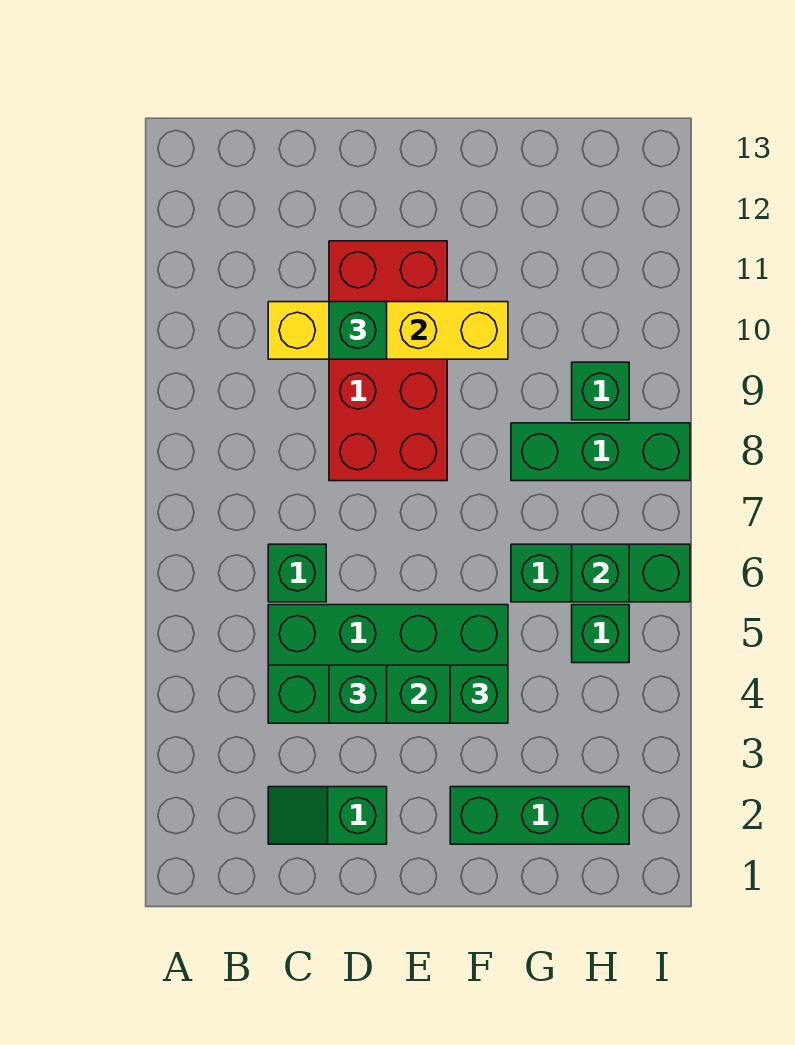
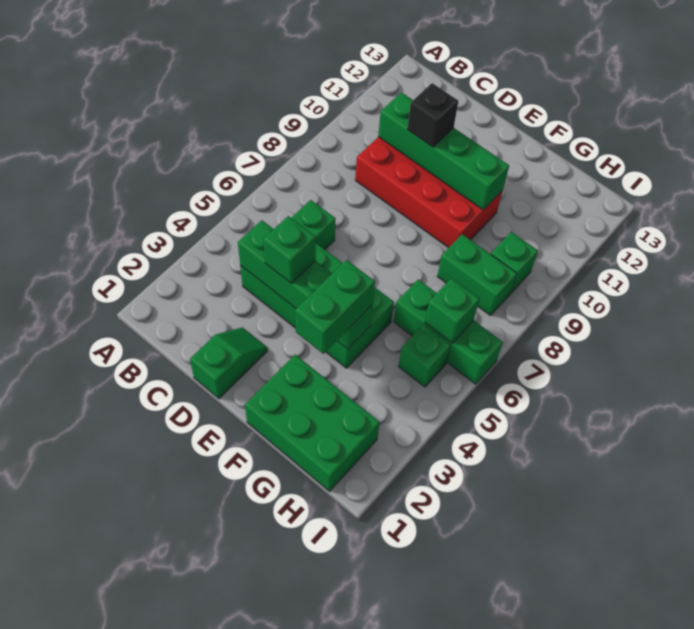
green slope C2:D2 level 1 top D -> green slope D1:D2 level 1 top 1
yellow brick C10:F10 level 2 -> green brick C10:F10 level 2
red brick D8:E11 level 1 -> red brick C9:F10 level 1
green brick D10 level 3 -> black brick D10 level 3
green brick F2:H2 level 1 -> green brick F1:H2 level 1
green brick F4 level 3 -> green brick F3:F4 level 3
green brick G8:I8 level 1 -> green brick G8:H8 level 1

